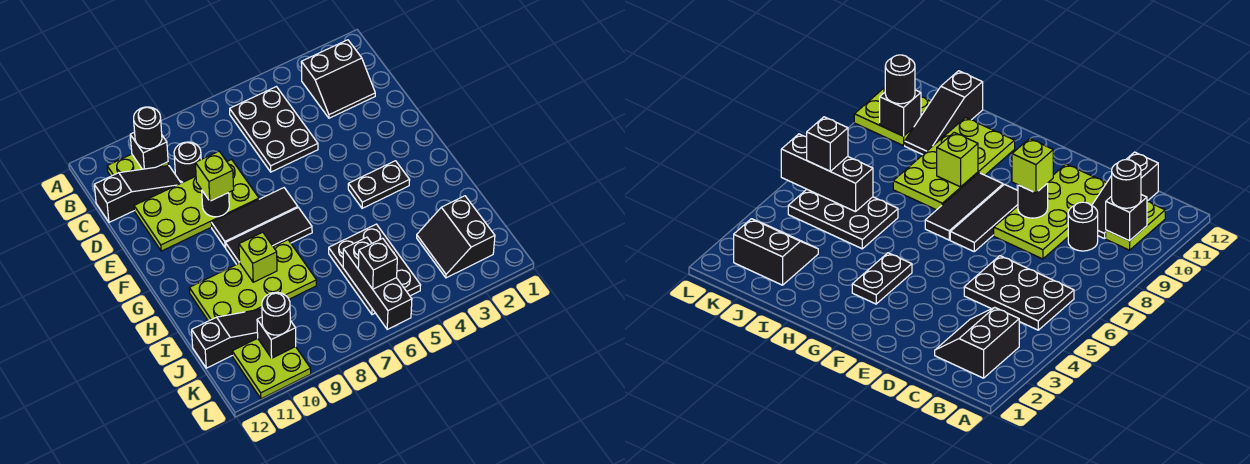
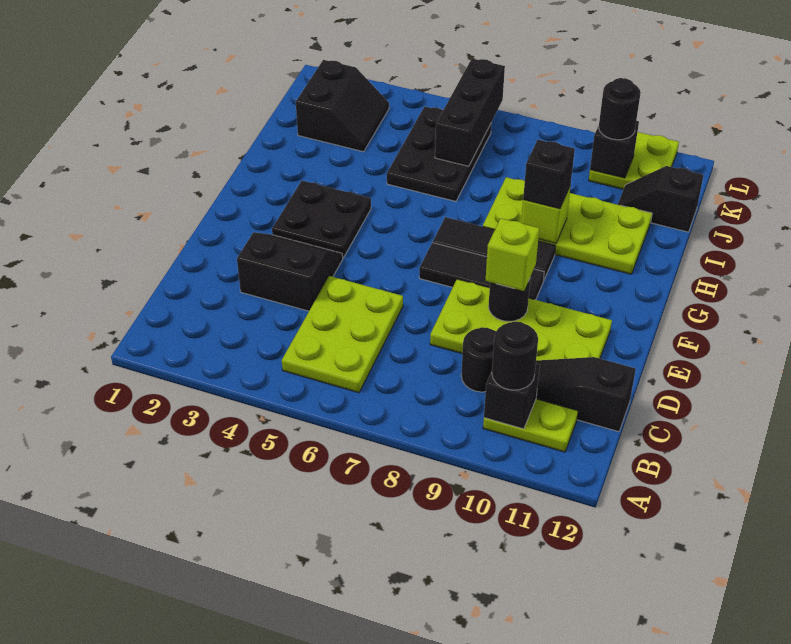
black slope B2:C3 level 1 top B -> black slope D3:E4 level 1 top D
black plate B5:D6 level 1 -> lime plate B5:D6 level 1
black plate G3:G4 level 1 -> black plate F3:G4 level 1
black slope J10:J12 level 1 top 12 -> black slope J11:J12 level 1 top 12
black brick K6 level 3 -> black brick H9 level 3

